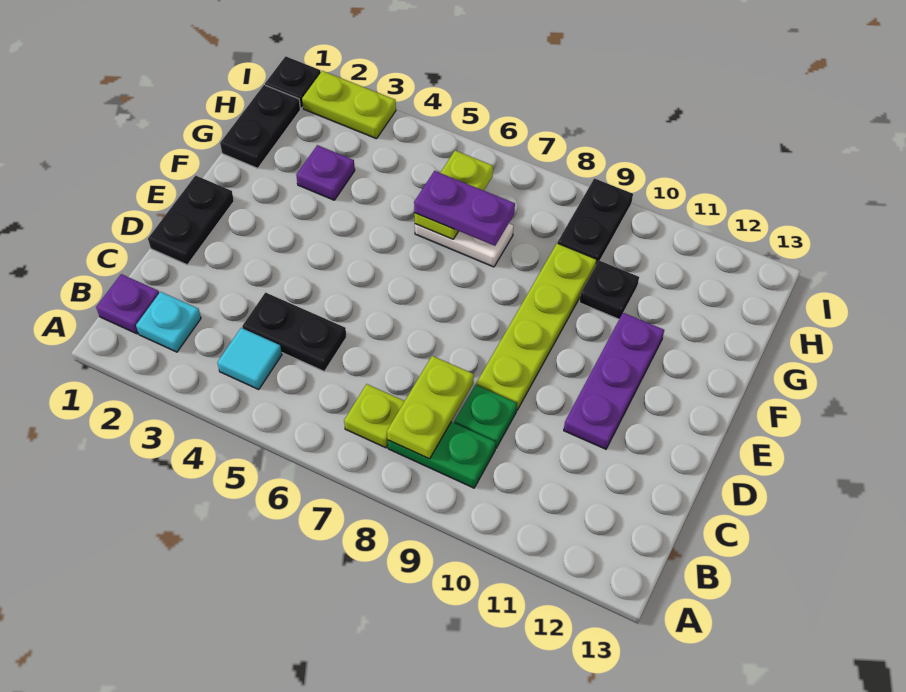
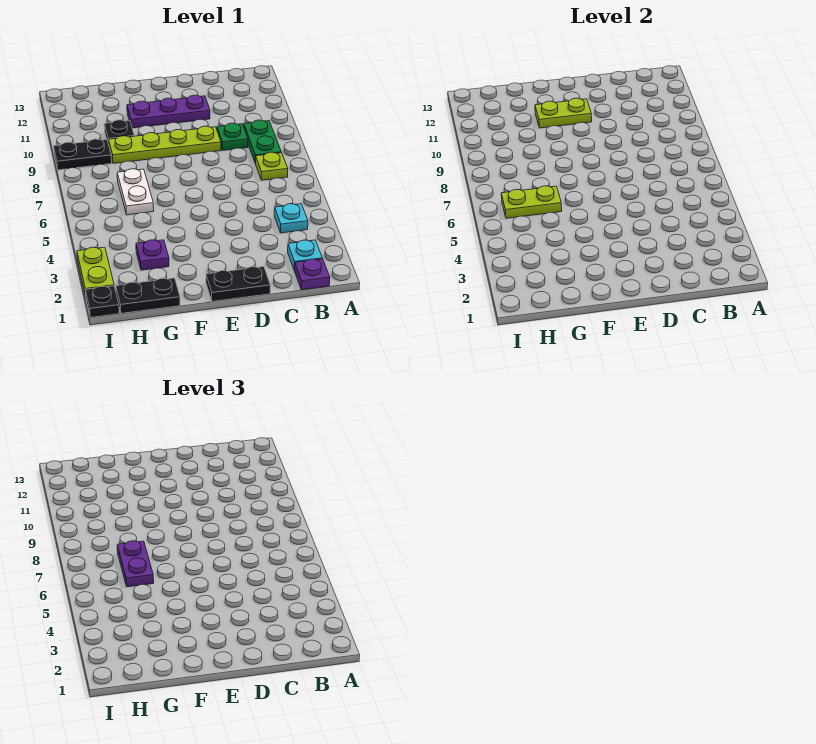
cyan tile B4 level 1 -> cyan plate B4 level 1
lime plate B8:C8 level 2 -> lime plate E11:F11 level 2
black plate C4:C5 level 1 -> none

